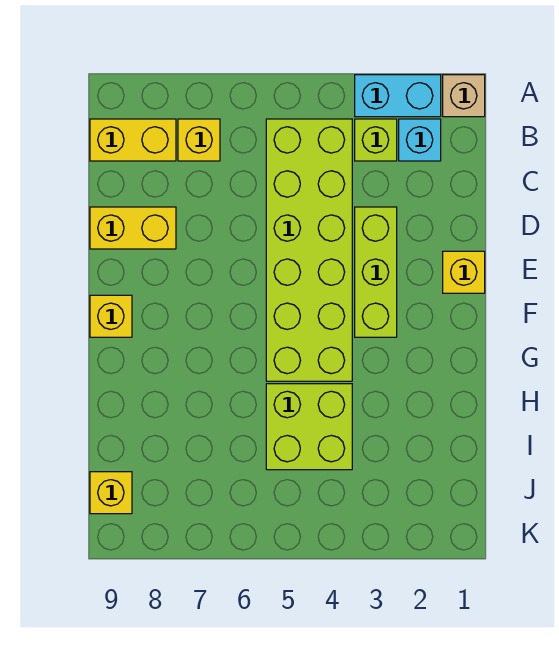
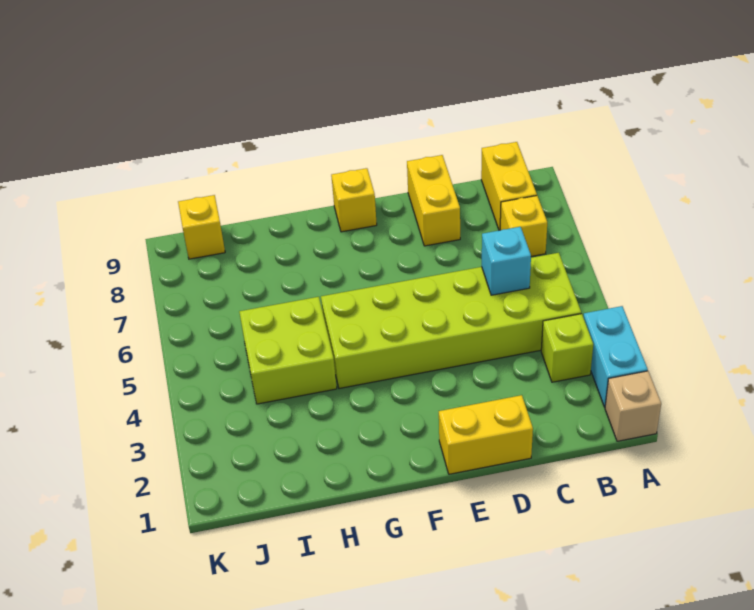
cyan brick B2 level 1 -> cyan brick C5 level 2
lime brick D3:F3 level 1 -> none
yellow brick E1 level 1 -> yellow brick D1:E1 level 1

